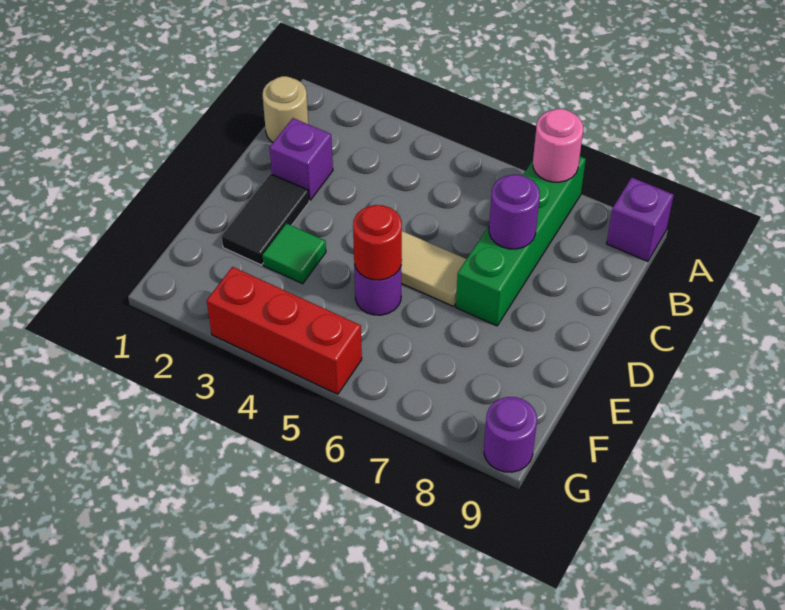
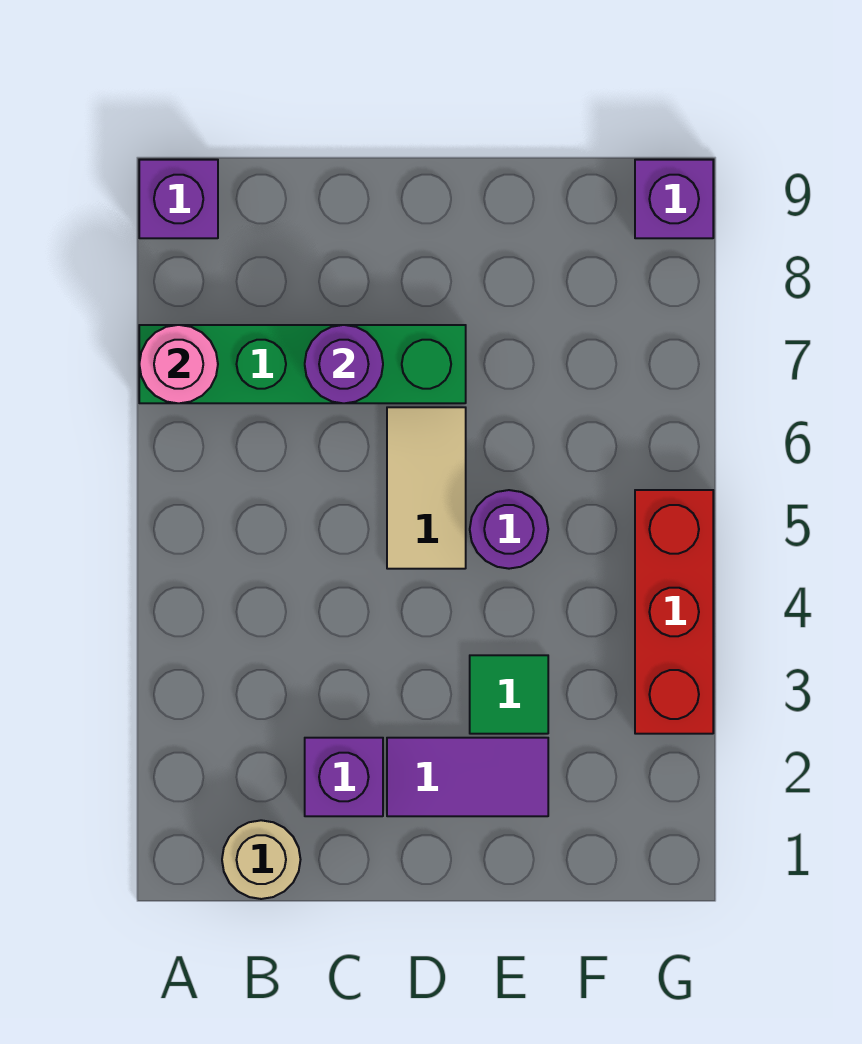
black tile D2:E2 level 1 -> purple tile D2:E2 level 1
red round brick E5 level 2 -> none
purple round brick G9 level 1 -> purple brick G9 level 1

